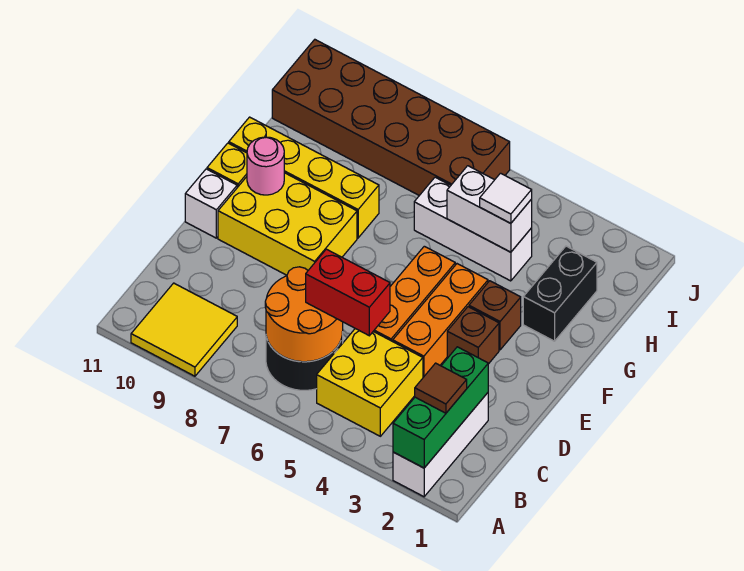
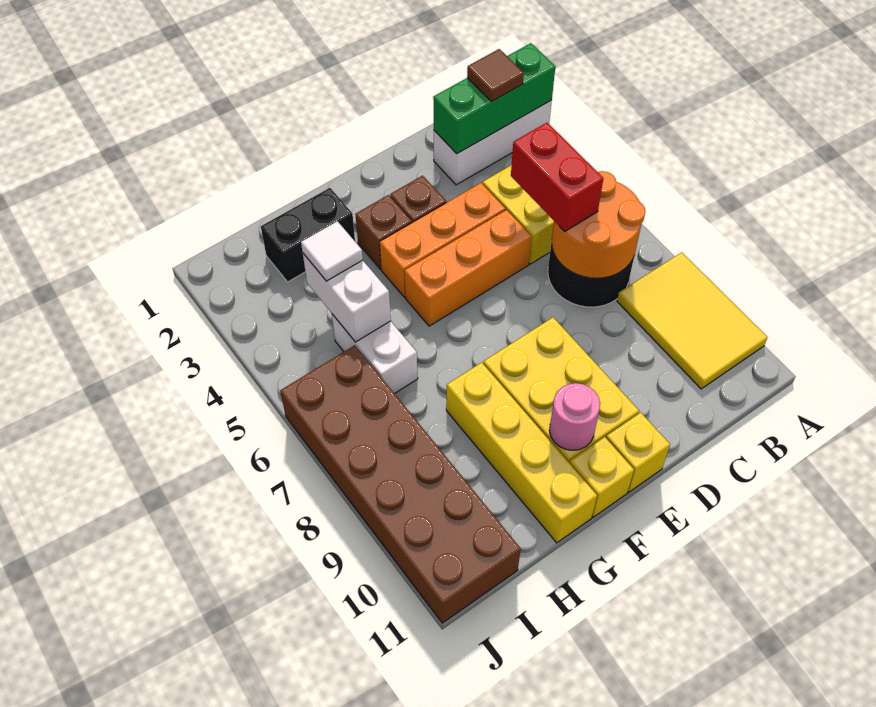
yellow tile A9:B10 level 1 -> yellow tile A8:B10 level 1
white brick E11 level 1 -> yellow brick E11 level 1
white brick H4:H6 level 1 -> white brick H5:H6 level 1

